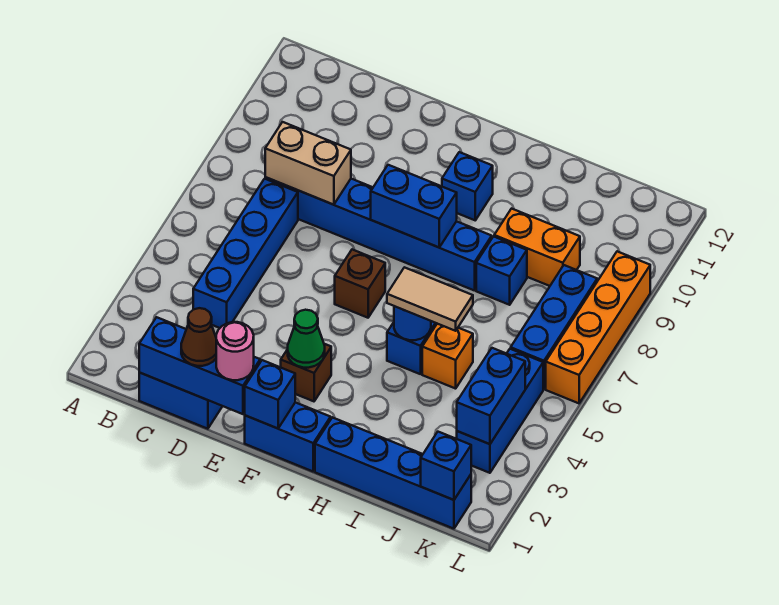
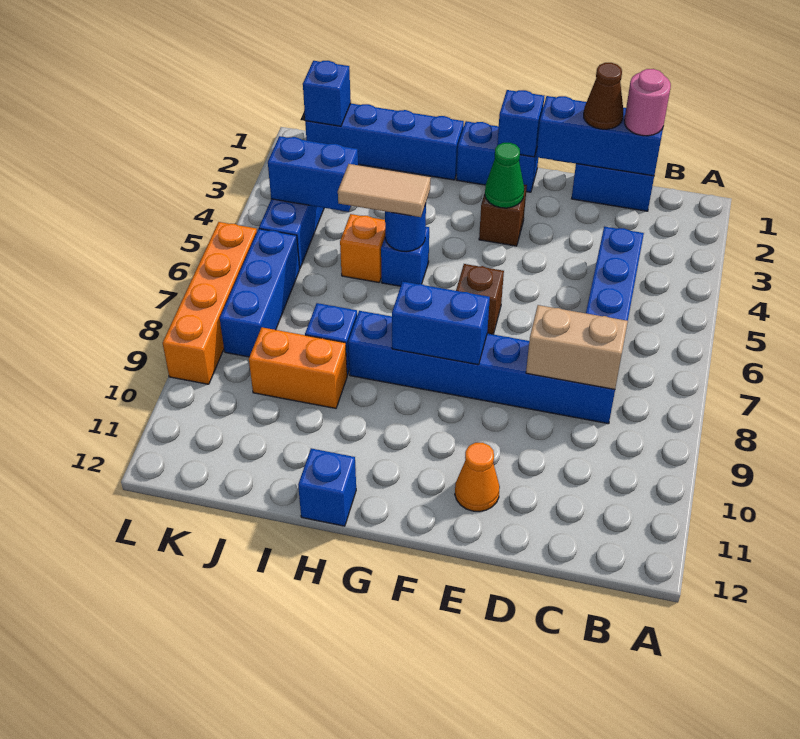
pink round brick E1 level 3 -> pink round brick C1 level 3
none -> orange cone E11 level 1
blue brick G10 level 1 -> blue brick H12 level 1
blue brick K3:K4 level 2 -> blue brick J4:K4 level 2

